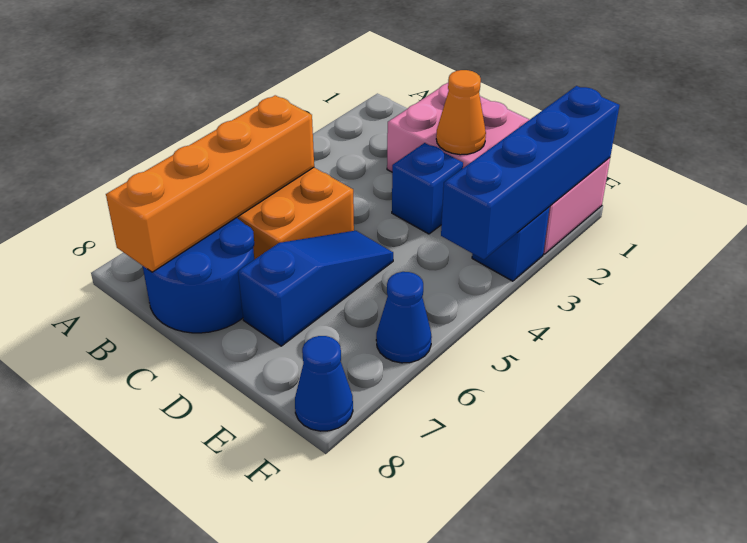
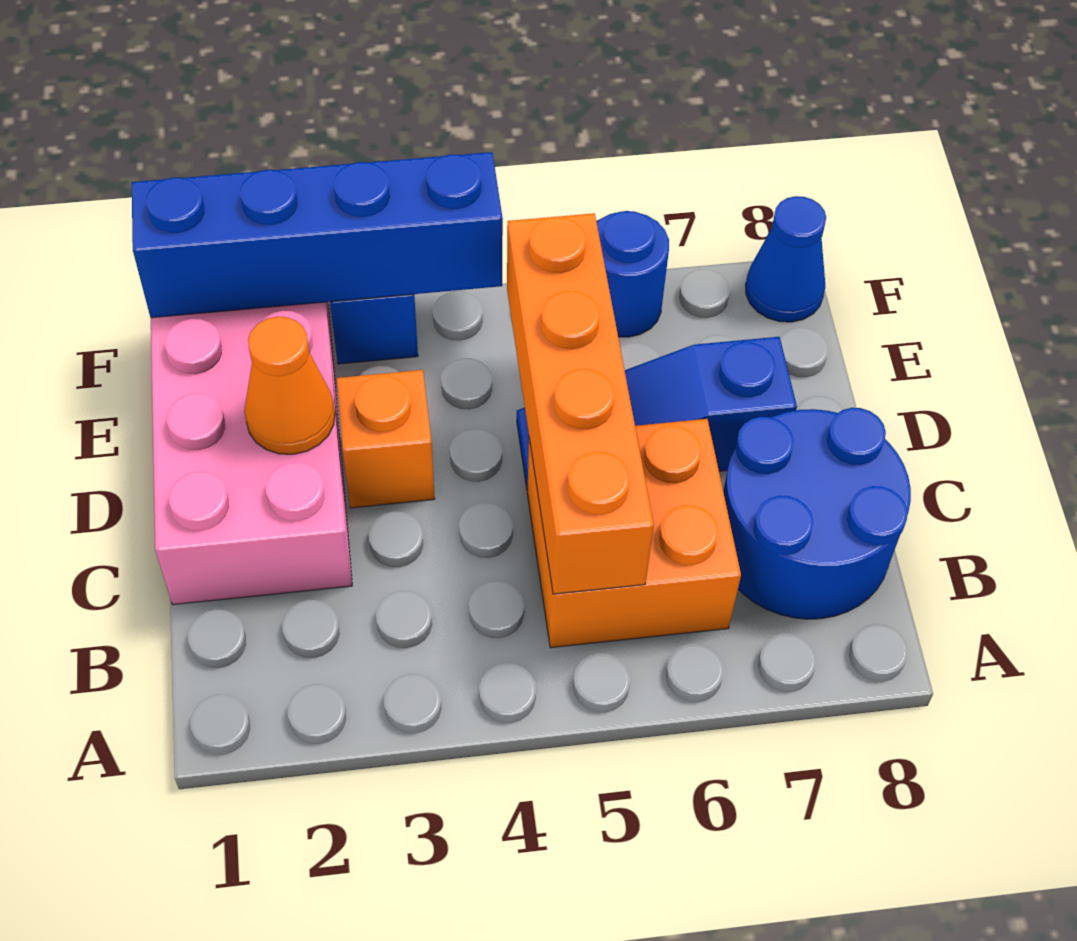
orange brick B5:B8 level 2 -> orange brick B5:E5 level 2
blue brick D3 level 1 -> orange brick D3 level 1
blue cone F6 level 1 -> blue round brick F6 level 1

